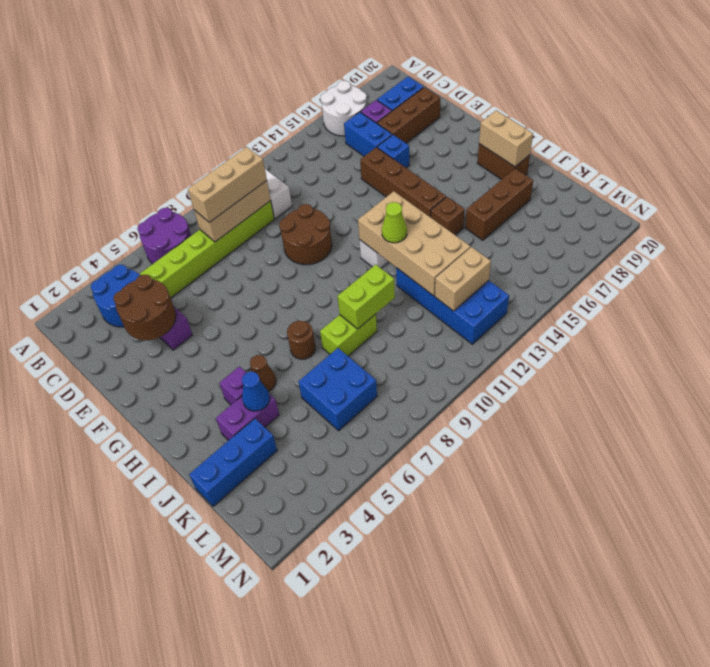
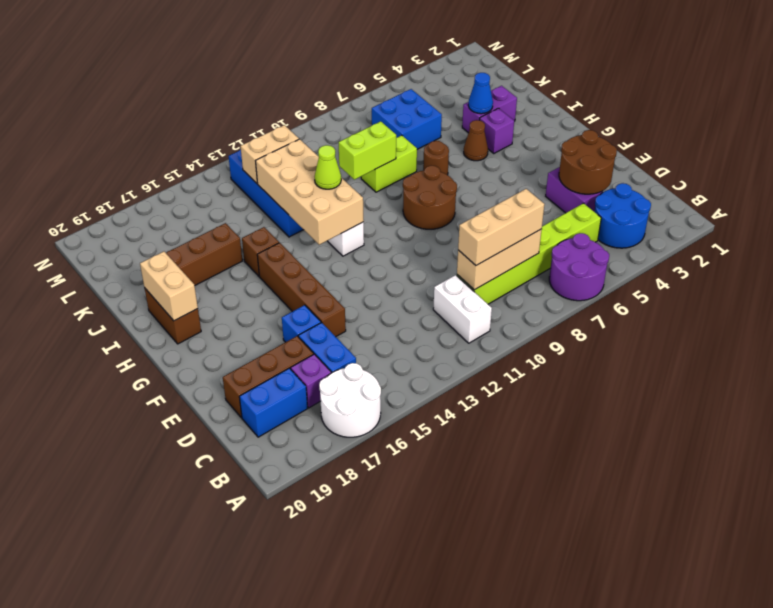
brown round brick E10:F11 level 1 -> brown round brick G8:H9 level 1
blue brick K1:K3 level 1 -> none

